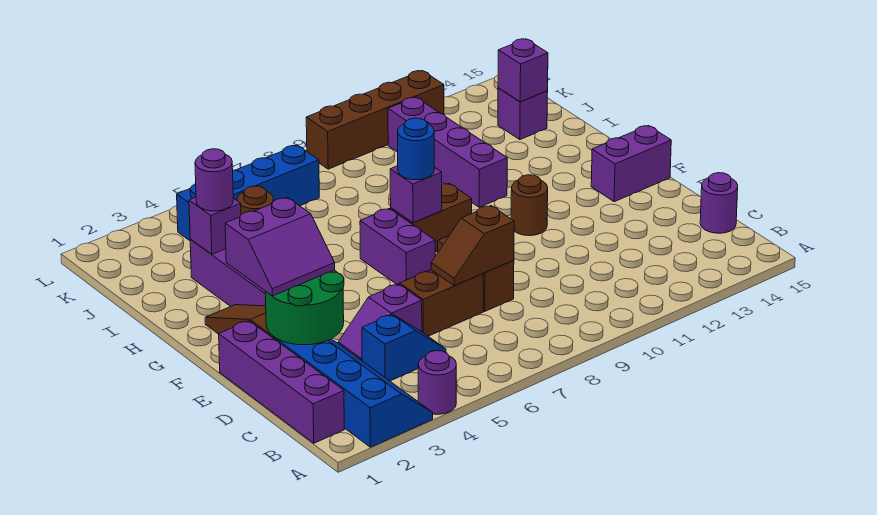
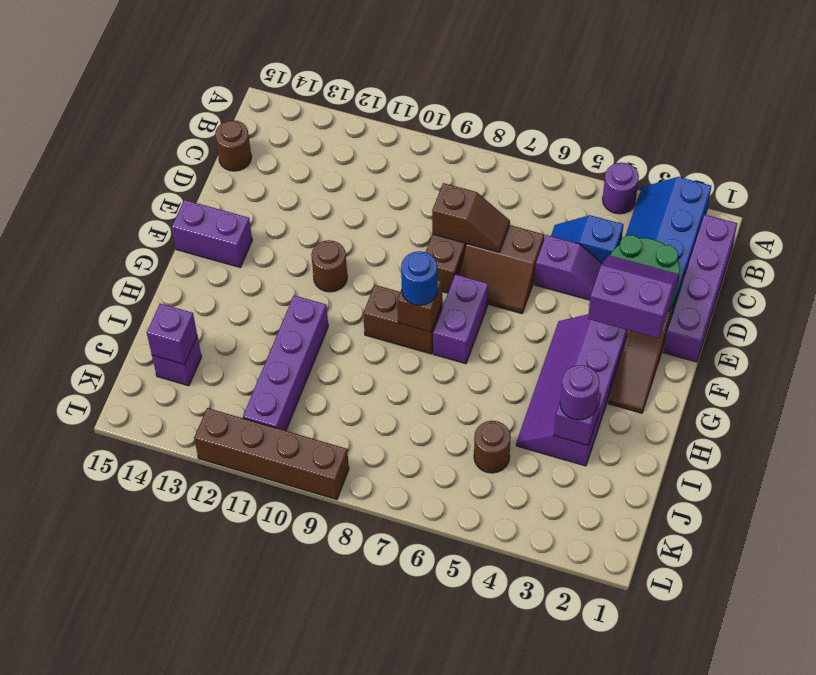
purple round brick C15 level 1 -> brown round brick C15 level 1
purple brick G8 level 2 -> brown brick G8 level 2
blue brick K4:K7 level 1 -> none

